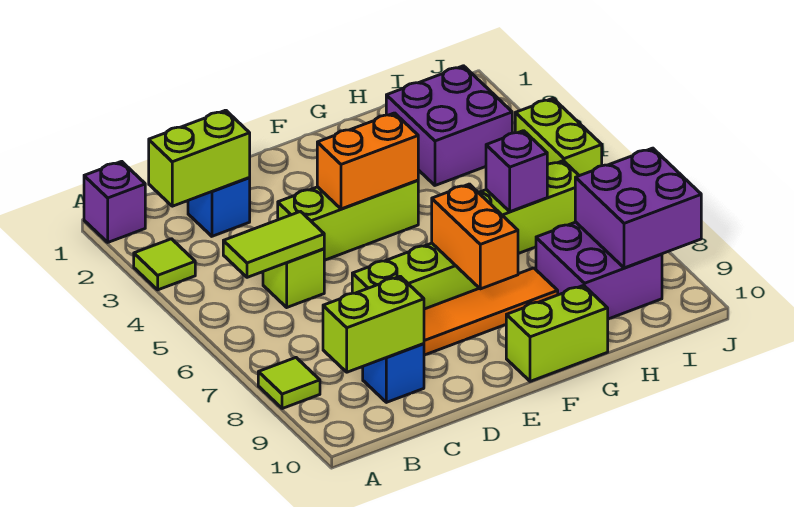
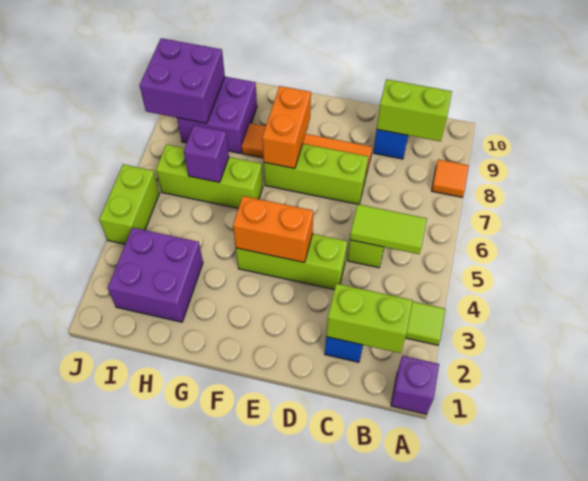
lime tile A8 level 1 -> orange tile A8 level 1
lime brick F10:G10 level 1 -> none

